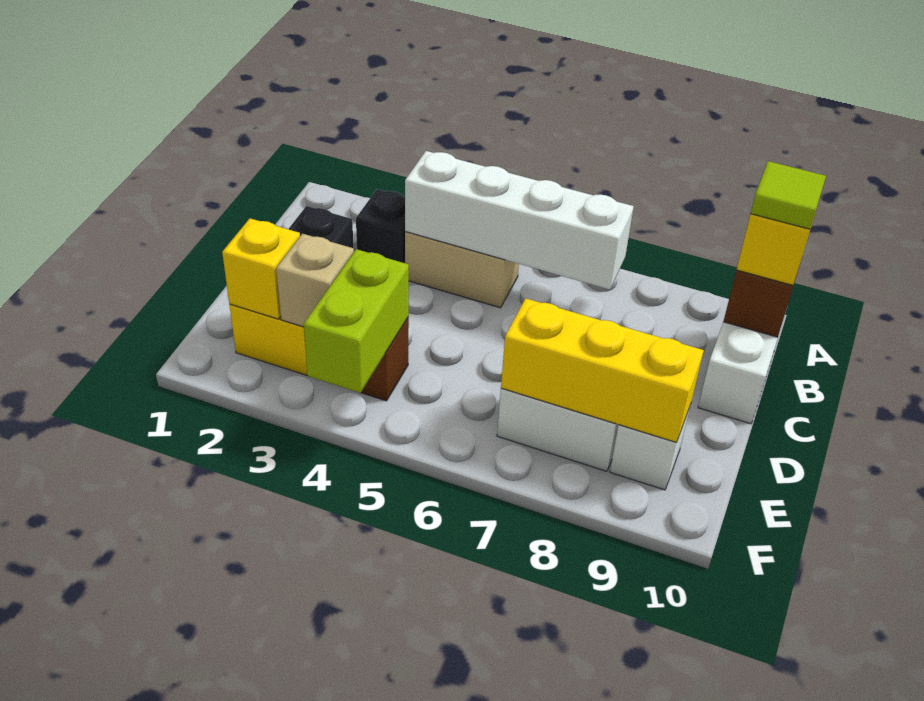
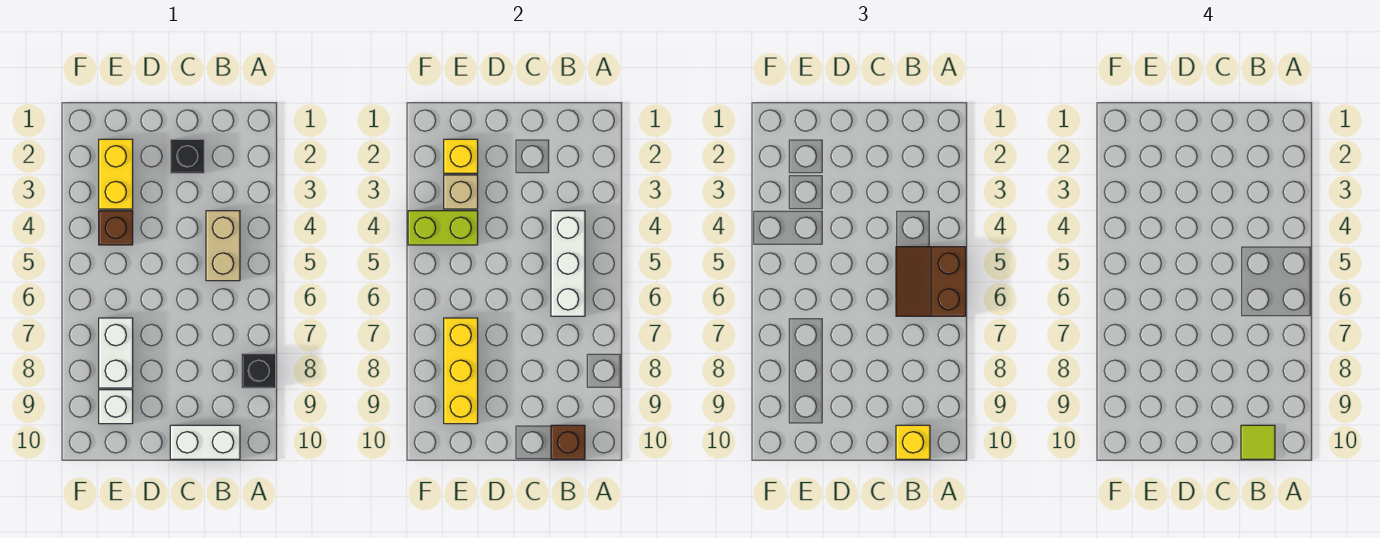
none -> brown slope A5:B6 level 3 top A
black brick B3 level 1 -> black brick A8 level 1
white brick B4:B7 level 2 -> white brick B4:B6 level 2

